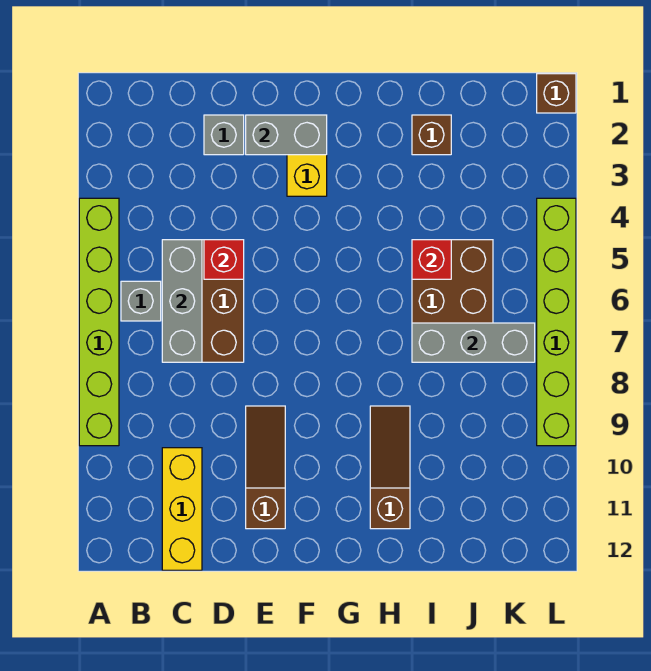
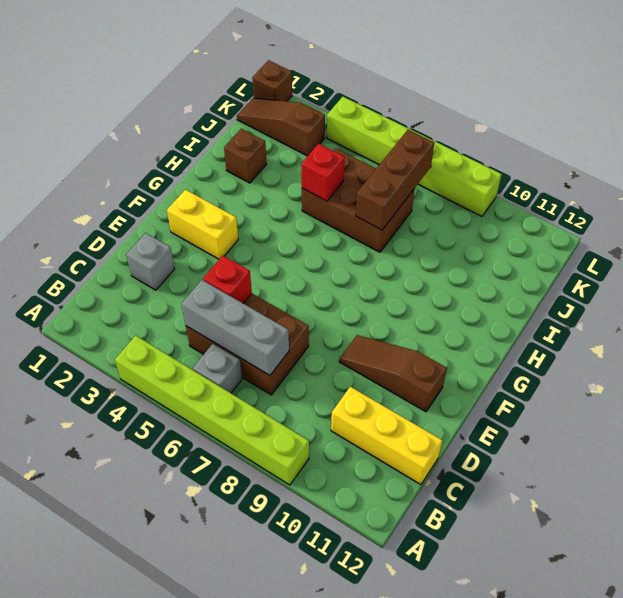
grey brick E2:F2 level 2 -> none
brown slope H9:H11 level 1 top 11 -> brown slope K1:K3 level 1 top 3
grey brick I7:K7 level 2 -> brown brick I7:K7 level 2

